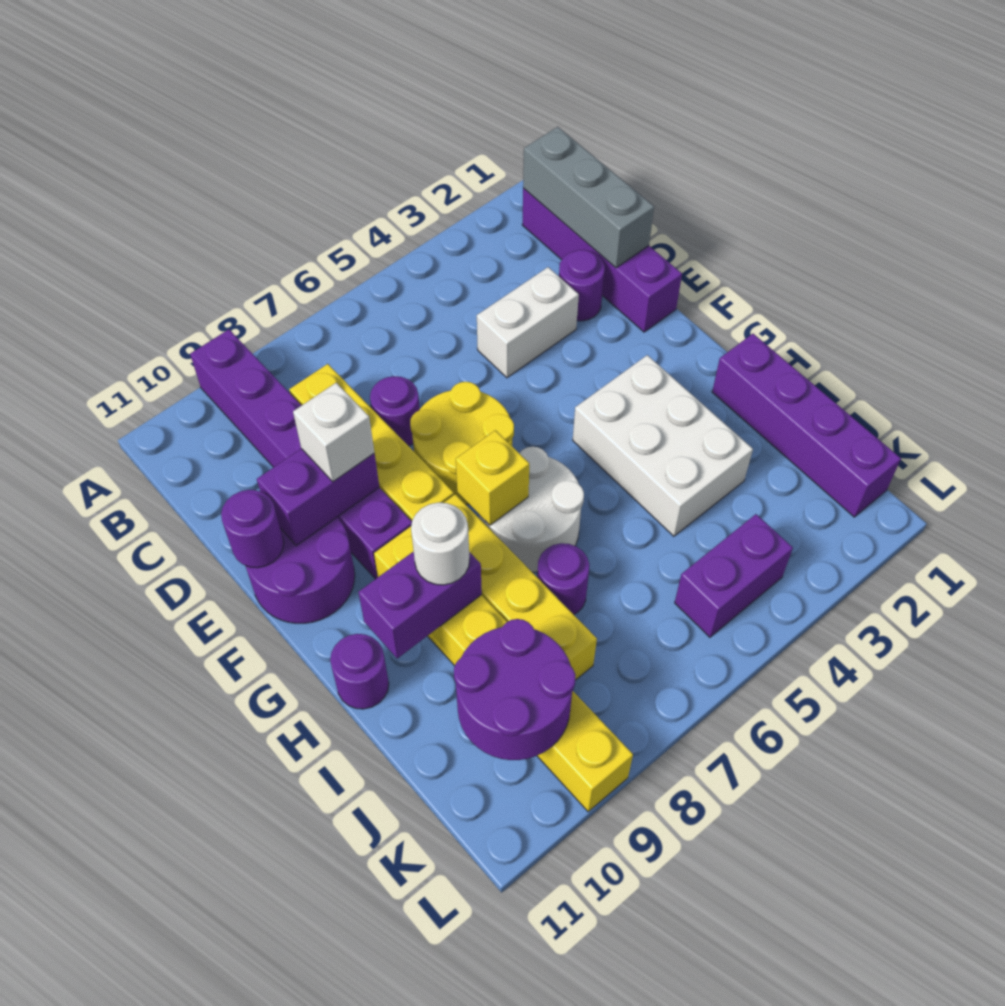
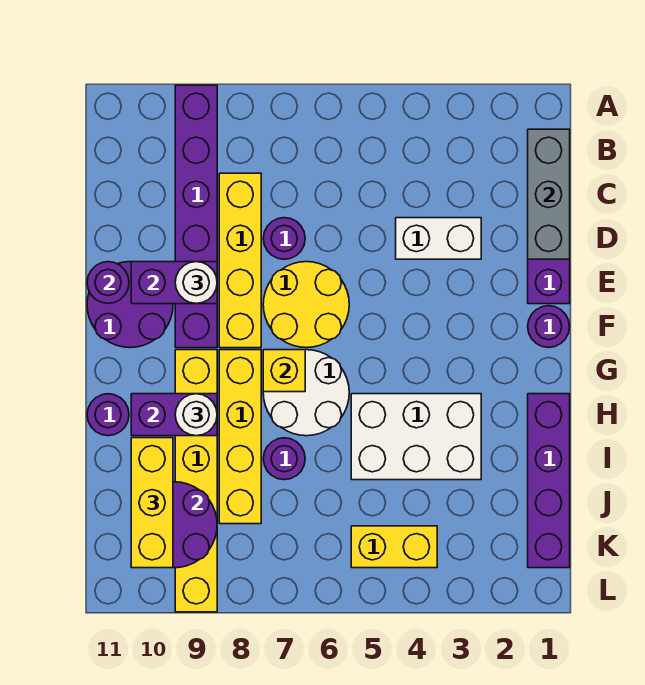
purple round brick D2 level 1 -> purple round brick F1 level 1
white brick E9 level 3 -> white round brick E9 level 3
white brick G3:I4 level 1 -> white brick H3:I5 level 1
none -> yellow brick I10:K10 level 3
purple brick K4:K5 level 1 -> yellow brick K4:K5 level 1

